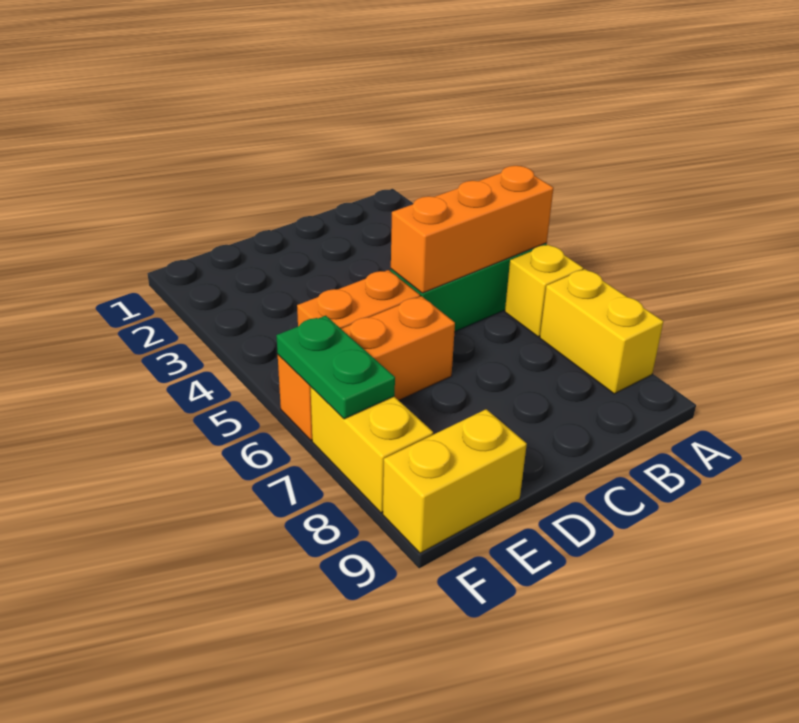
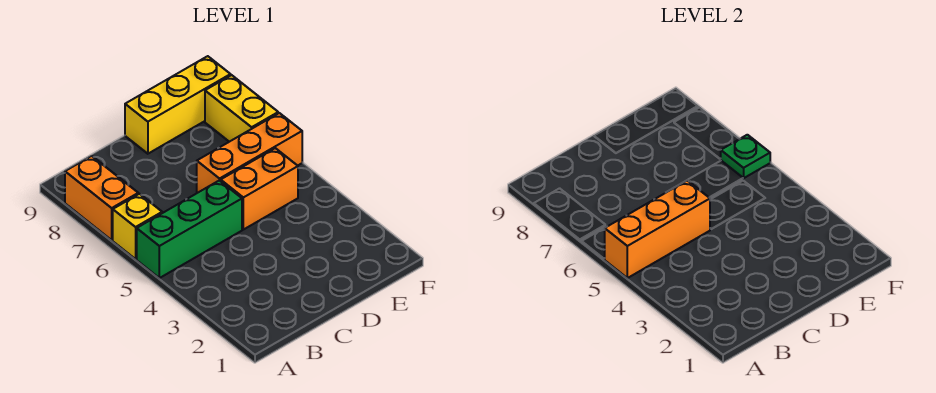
yellow brick A7:A8 level 1 -> orange brick A7:A8 level 1
yellow brick E9:F9 level 1 -> yellow brick D9:F9 level 1
green plate F6:F7 level 2 -> green plate F6 level 2

